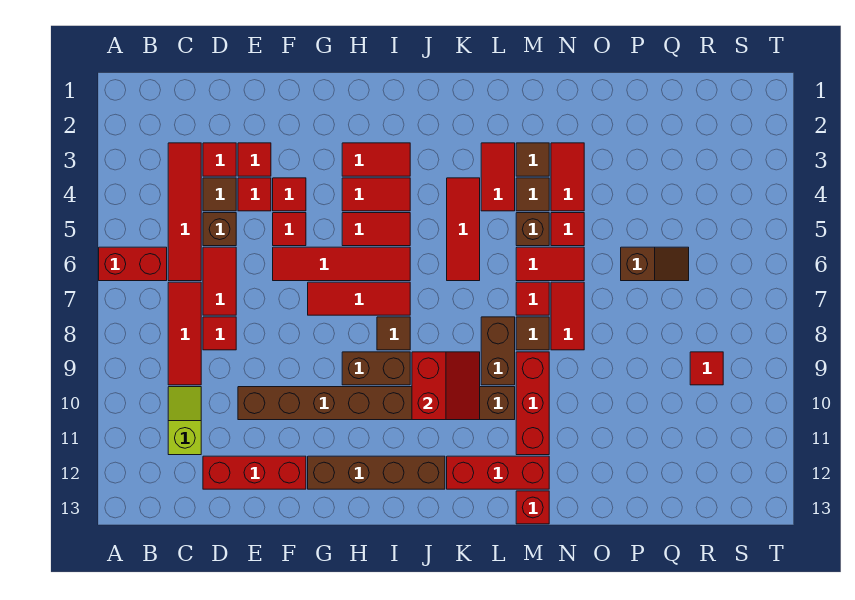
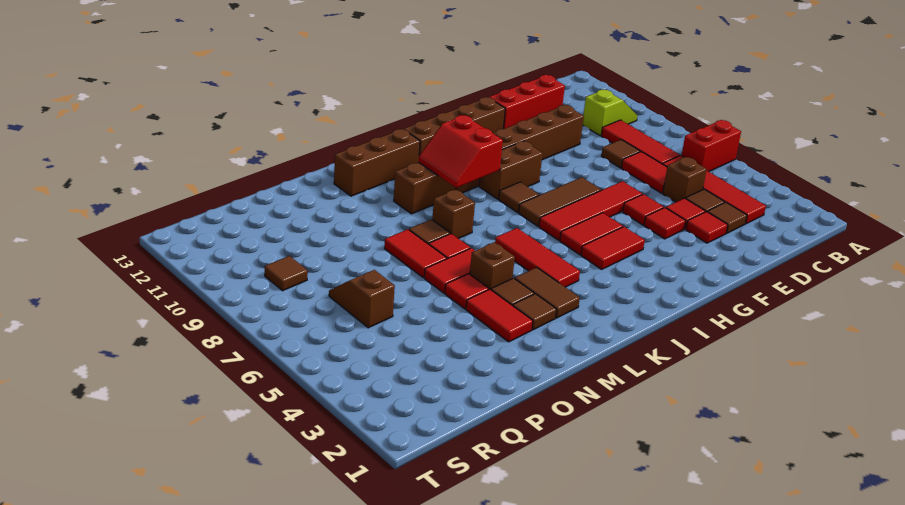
lime slope C10:C11 level 1 top 11 -> lime slope B10:C10 level 1 top C
red tile D3 level 1 -> brown tile D3 level 1
red tile D8 level 1 -> brown tile D8 level 1
red tile G7:I7 level 1 -> brown tile G7:I7 level 1
red tile H3:I3 level 1 -> none
red brick K12:M12 level 1 -> brown brick K12:M12 level 1
red tile L3:L4 level 1 -> brown tile L3:L4 level 1
brown brick L8:L9 level 1 -> brown brick L8 level 1
red brick M9:M11 level 1 -> none
red brick M13 level 1 -> none
brown slope P6:Q6 level 1 top P -> brown slope Q6:Q7 level 1 top 6
red tile R9 level 1 -> brown tile R9 level 1

